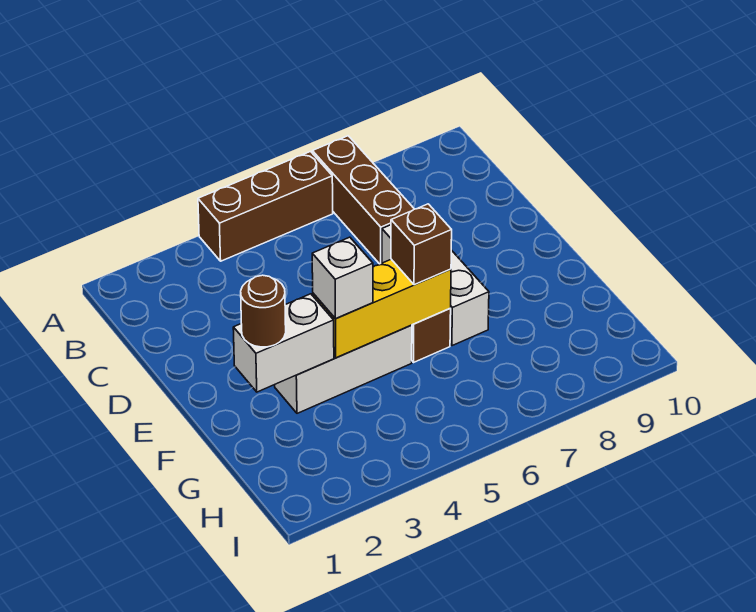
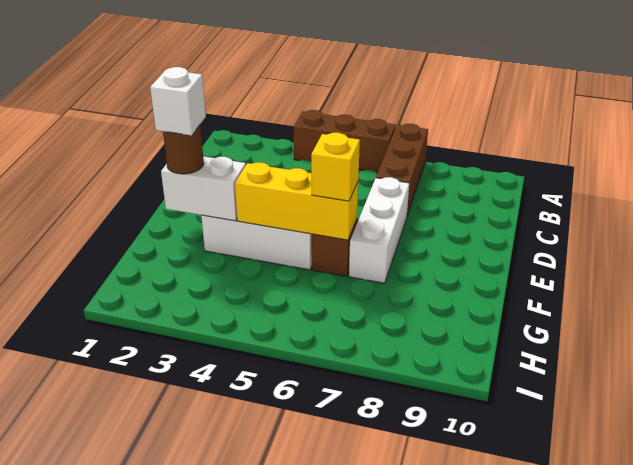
white brick F4 level 3 -> white brick F2 level 4
brown brick F6 level 3 -> yellow brick F6 level 3

